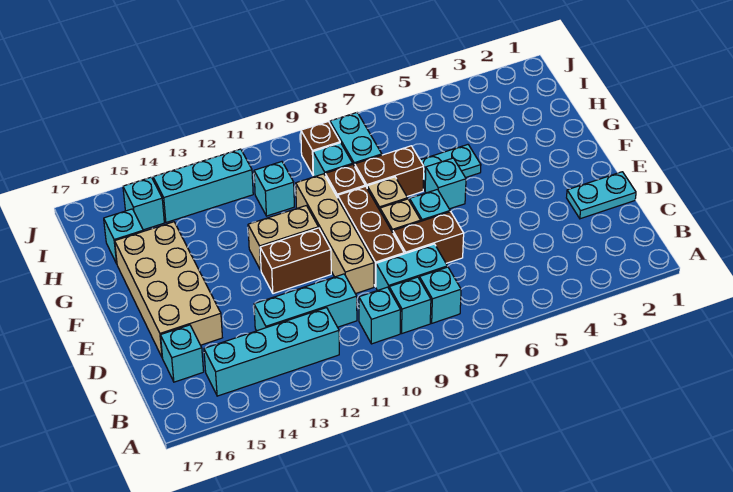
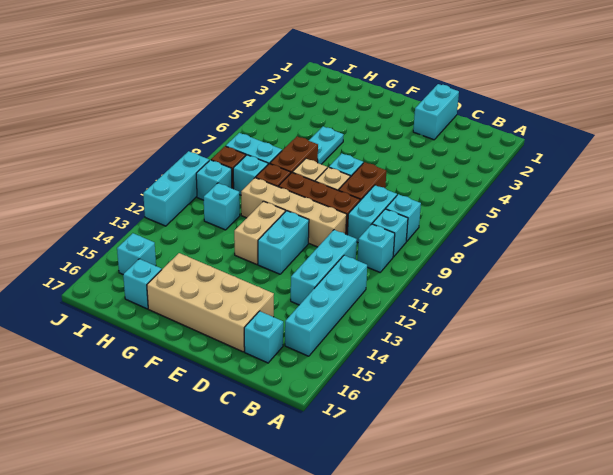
cyan plate D1:D2 level 1 -> cyan brick D1:D2 level 1
brown brick E11:E12 level 1 -> cyan brick E11:E12 level 1
cyan brick F6 level 1 -> cyan brick I10 level 1
cyan brick I12:I14 level 1 -> cyan brick J10:J12 level 1

